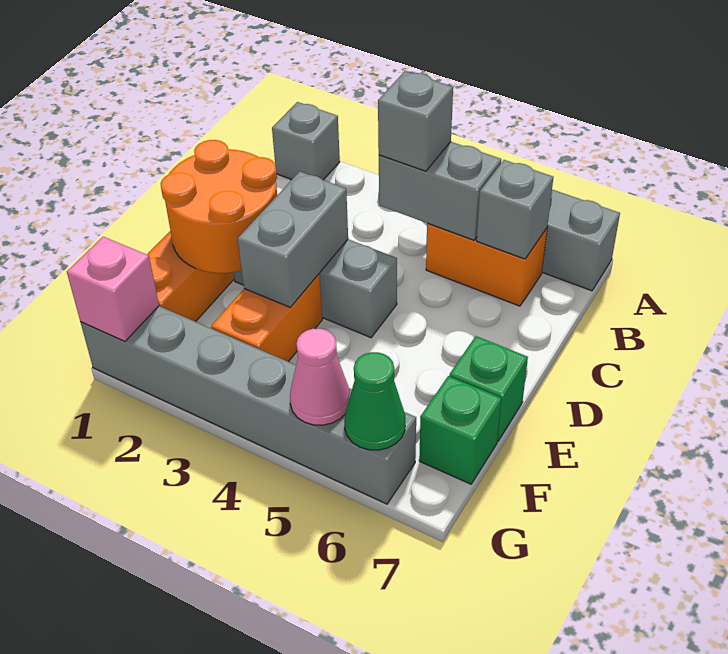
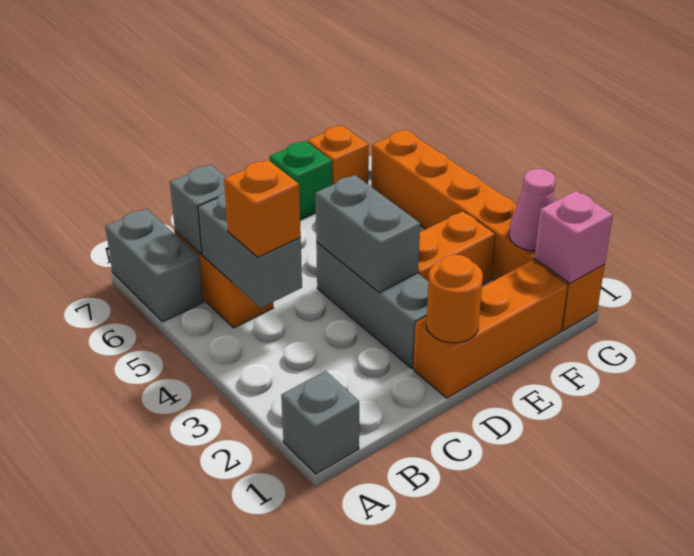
grey brick B4 level 3 -> orange brick B4 level 3
orange round brick D1:E2 level 2 -> orange round brick D1 level 2
grey brick D3:E3 level 2 -> grey brick D3:D4 level 2
green brick F7 level 1 -> orange brick F7 level 1
grey brick G1:G6 level 1 -> orange brick G1:G6 level 1
pink cone G5 level 2 -> pink cone G2 level 2
green cone G6 level 2 -> none

